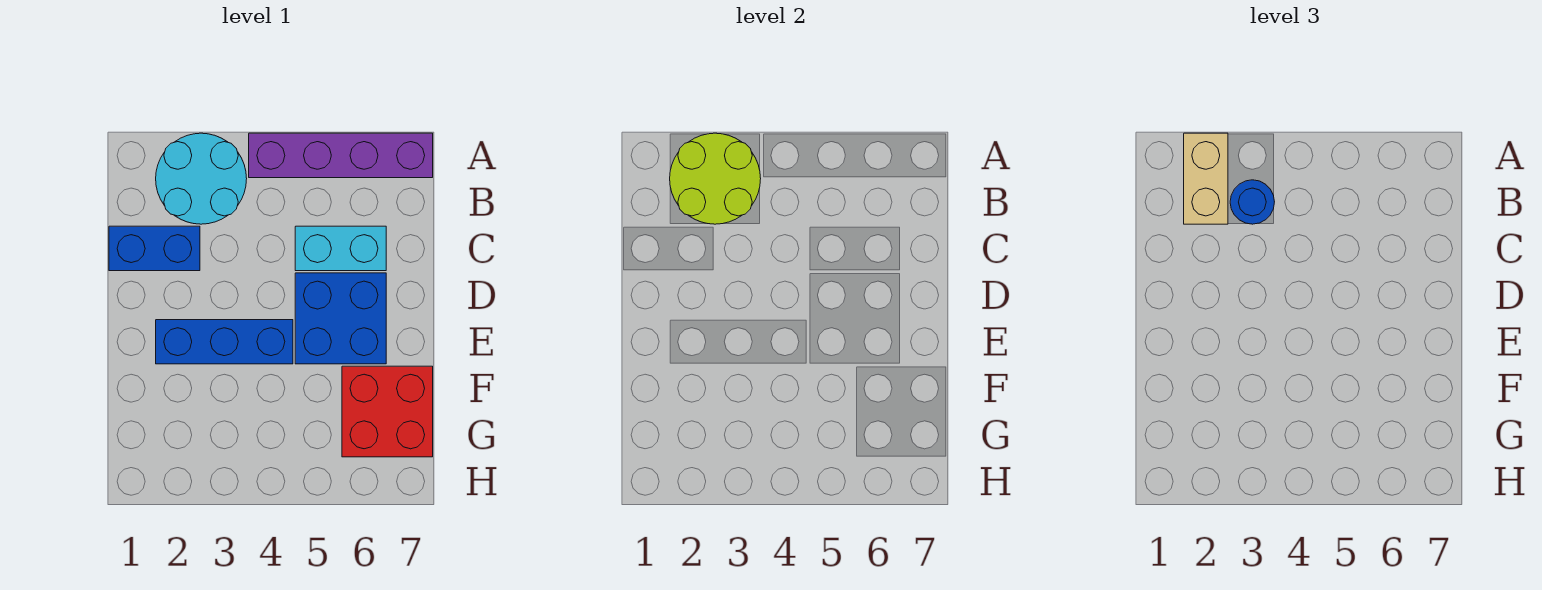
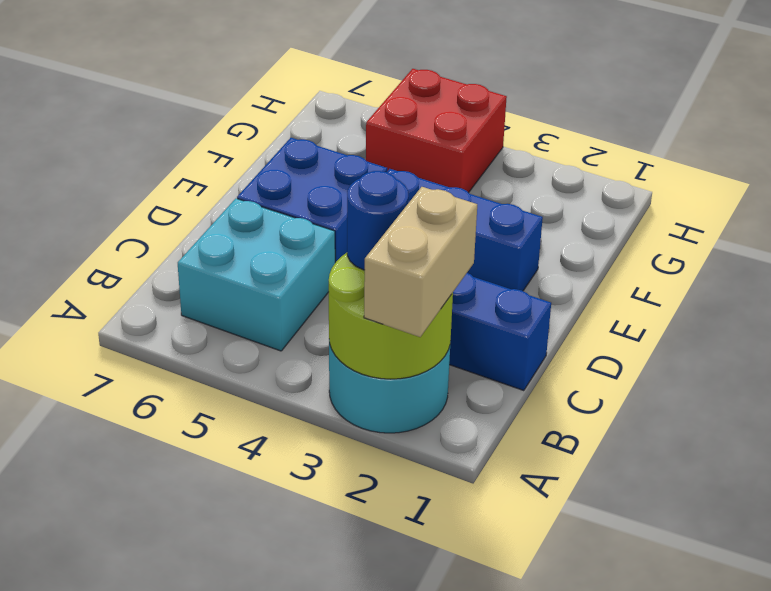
purple brick A4:A7 level 1 -> none
cyan brick C5:C6 level 1 -> cyan brick B5:C6 level 1
red brick F6:G7 level 1 -> red brick G4:H5 level 1

